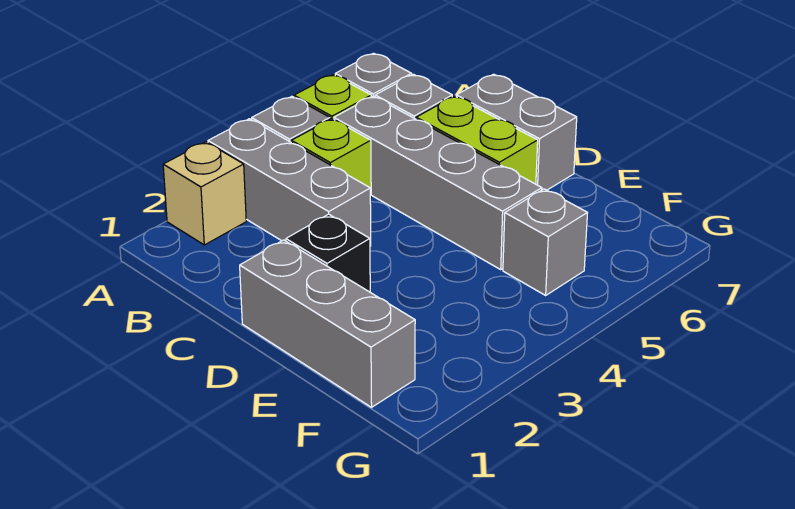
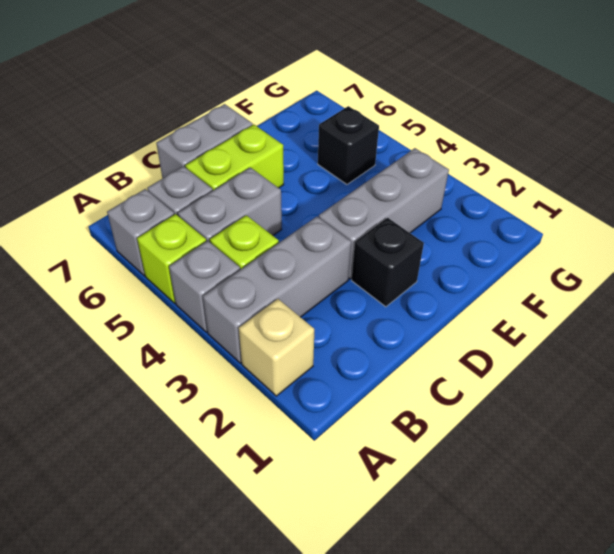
grey brick B5:E5 level 1 -> grey brick B5:C5 level 1
grey brick D1:F1 level 1 -> grey brick D3:F3 level 1
grey brick F5 level 1 -> black brick F5 level 1

